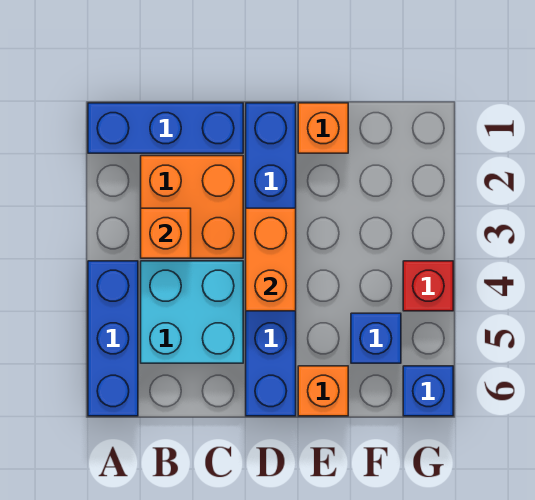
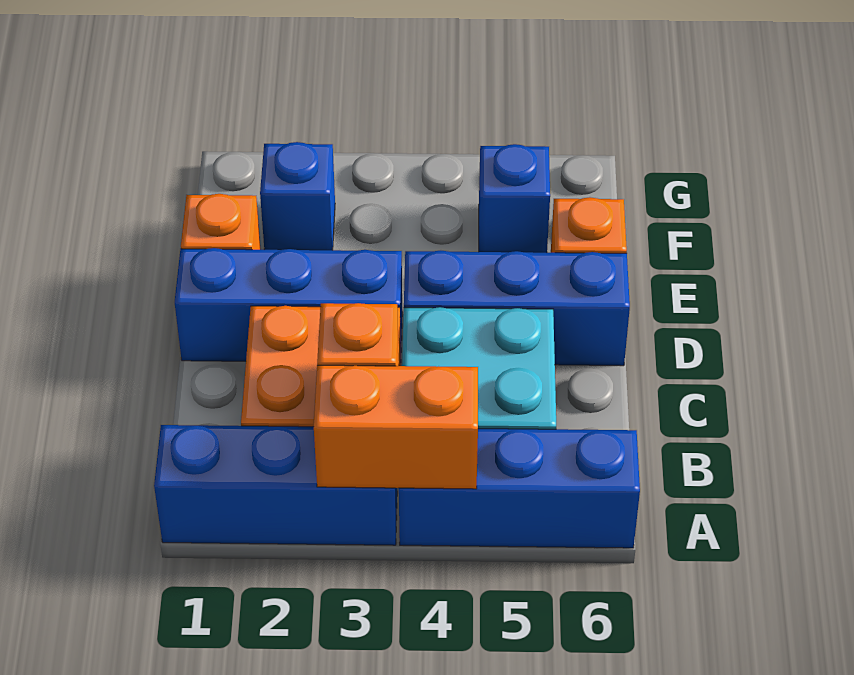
blue brick A1:C1 level 1 -> blue brick A1:A3 level 1
orange brick D3:D4 level 2 -> orange brick A3:A4 level 2
red brick G4 level 1 -> none
blue brick G6 level 1 -> blue brick F2 level 1

